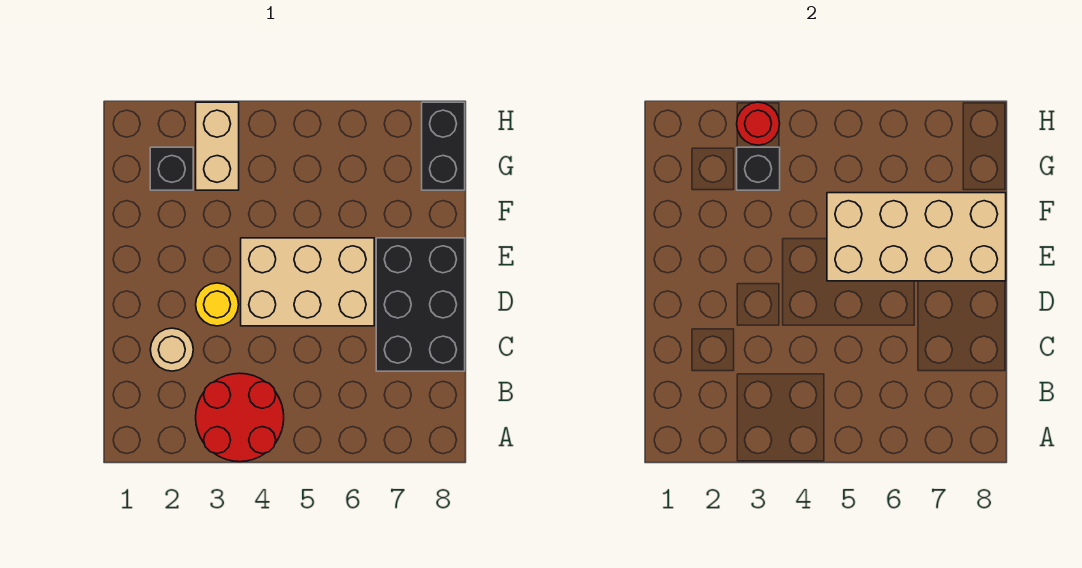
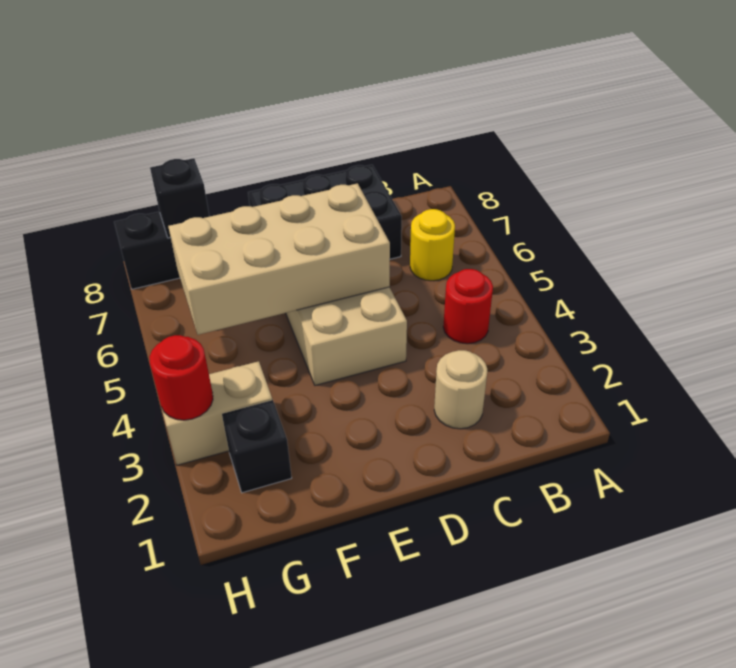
red round brick A3:B4 level 1 -> red round brick B4 level 1
yellow round brick D3 level 1 -> yellow round brick B6 level 1
tan brick E5:F8 level 2 -> tan brick D5:G6 level 2
black brick G3 level 2 -> black brick G8 level 2

